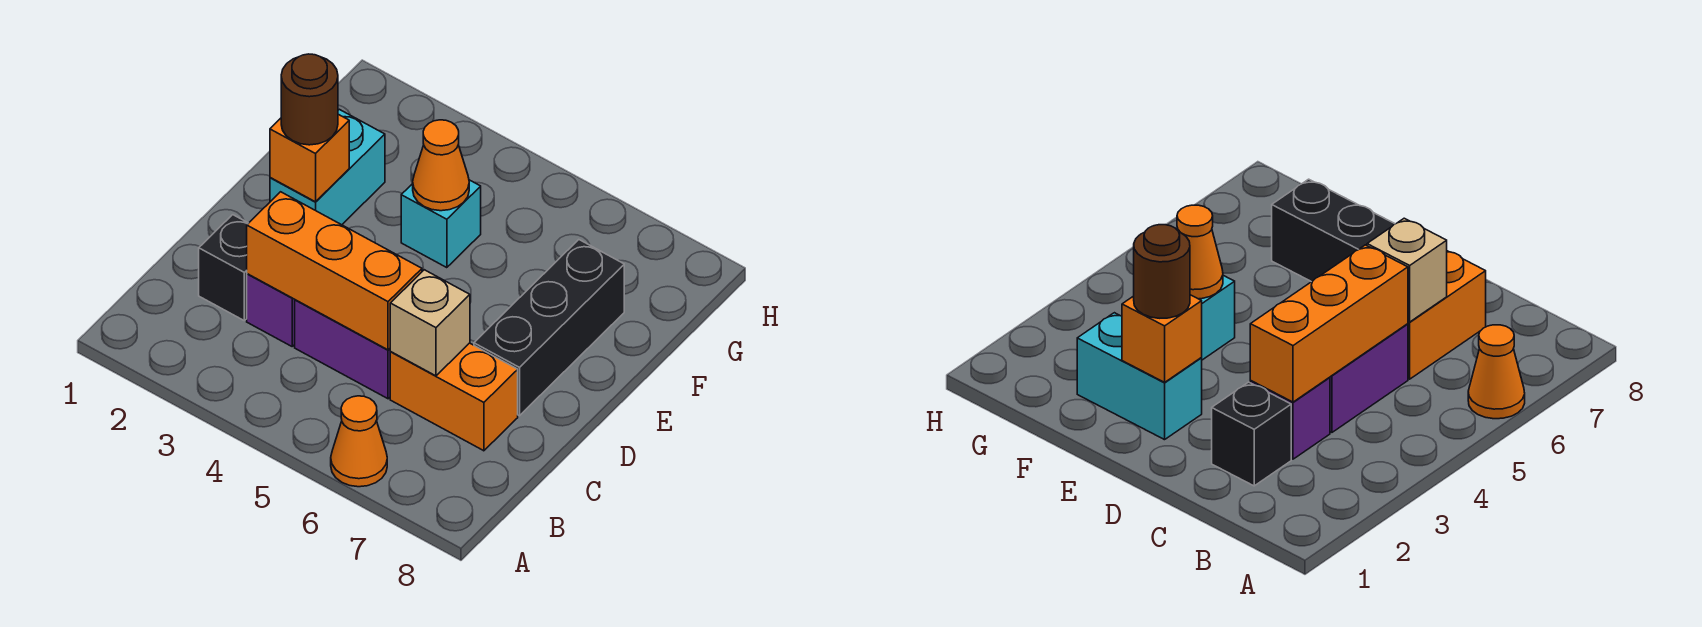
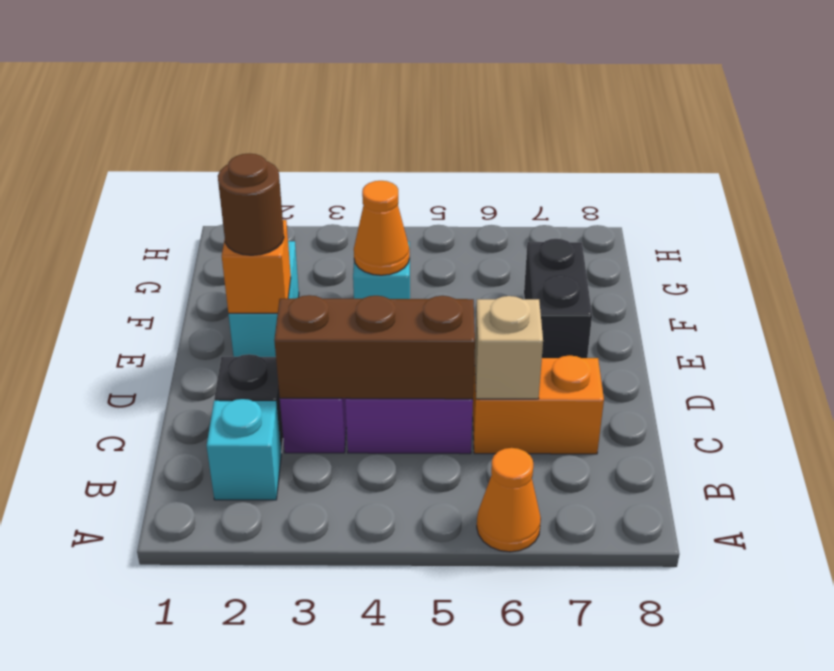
none -> cyan brick B2 level 1
orange brick C3:C5 level 2 -> brown brick C3:C5 level 2
black brick D7:F7 level 1 -> black brick E7:F7 level 1

